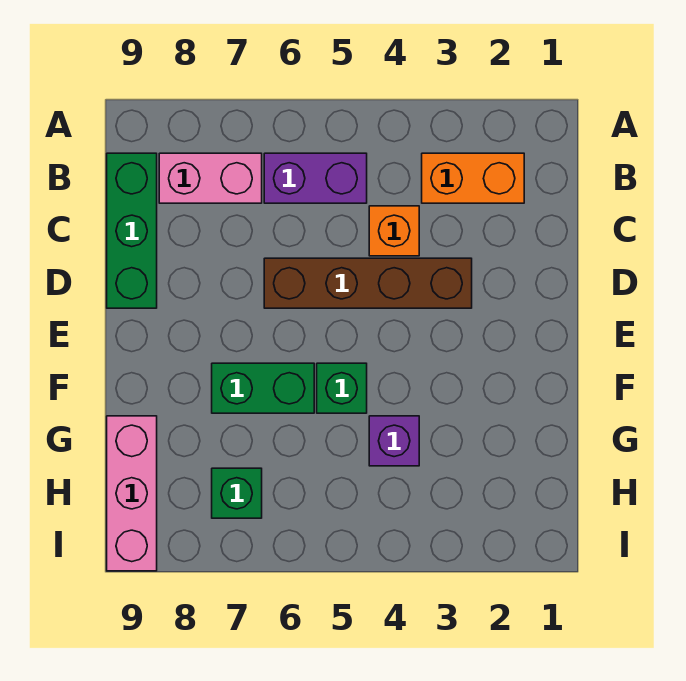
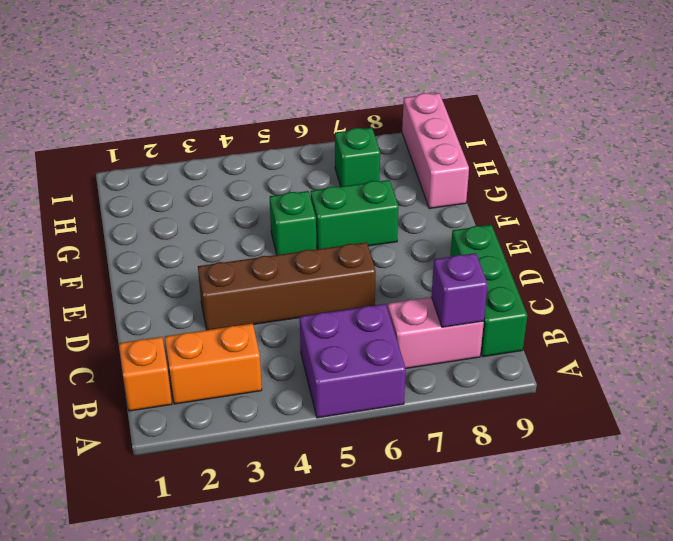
purple brick B5:B6 level 1 -> purple brick A5:B6 level 1
orange brick C4 level 1 -> orange brick B1 level 1
purple brick G4 level 1 -> purple brick B8 level 2

